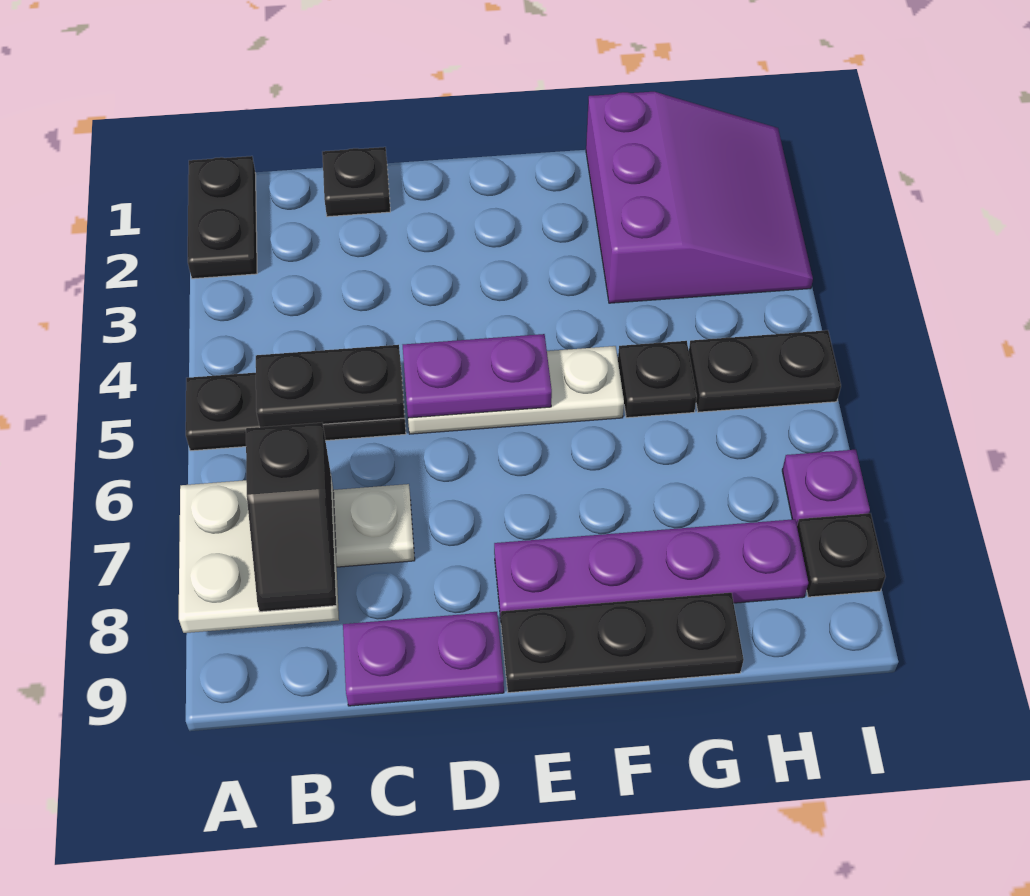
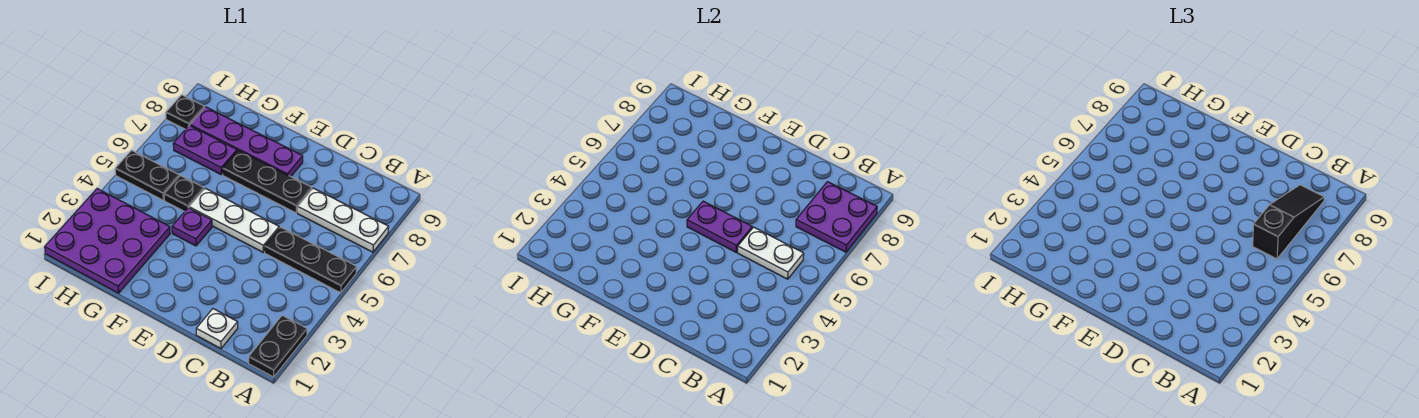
white plate A7:B8 level 2 -> purple plate A7:B8 level 2
black plate B5:C5 level 2 -> white plate B5:C5 level 2
black slope B7:B8 level 3 top 7 -> black slope B6:B8 level 3 top 6
black plate C1 level 1 -> white plate C1 level 1
purple plate C9:D9 level 1 -> purple plate G7:H7 level 1
black plate E9:G9 level 1 -> black plate D7:F7 level 1
purple slope G1:I3 level 1 top G -> purple plate G1:I3 level 1
purple plate I7 level 1 -> purple plate F4 level 1

